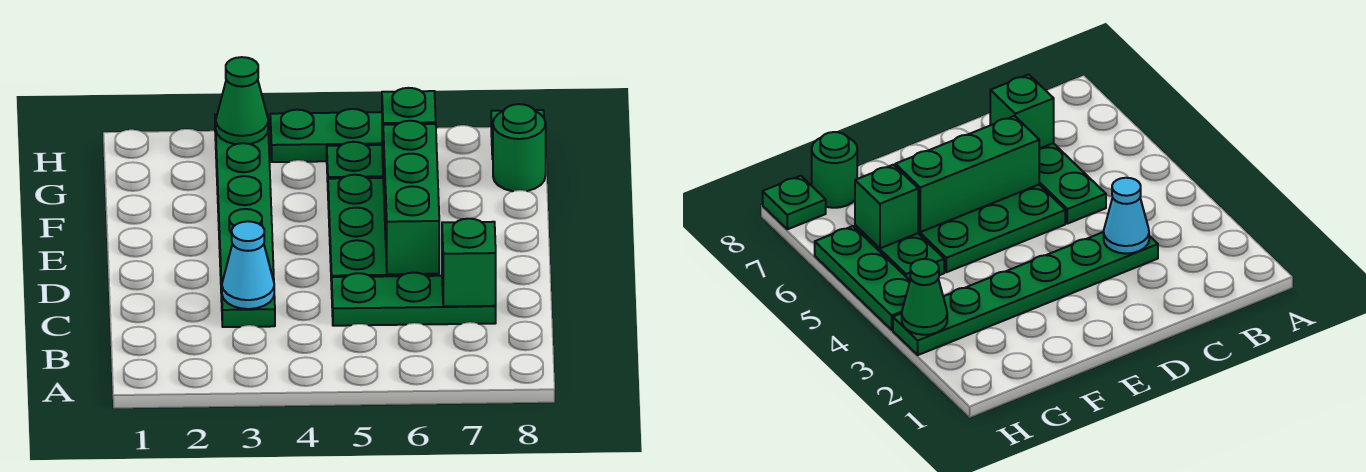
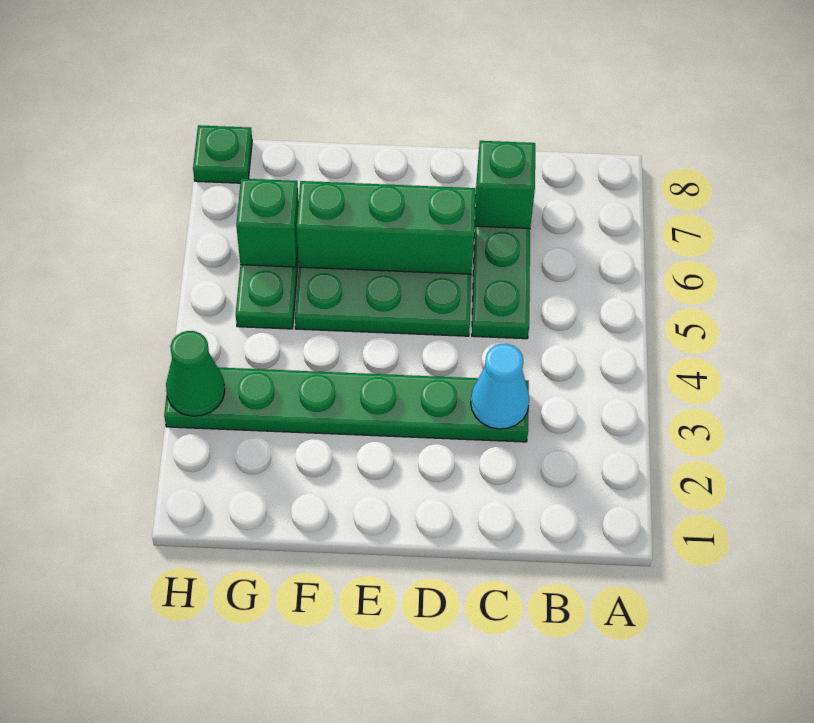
green round brick G8 level 1 -> none
green plate H4:H6 level 1 -> none

